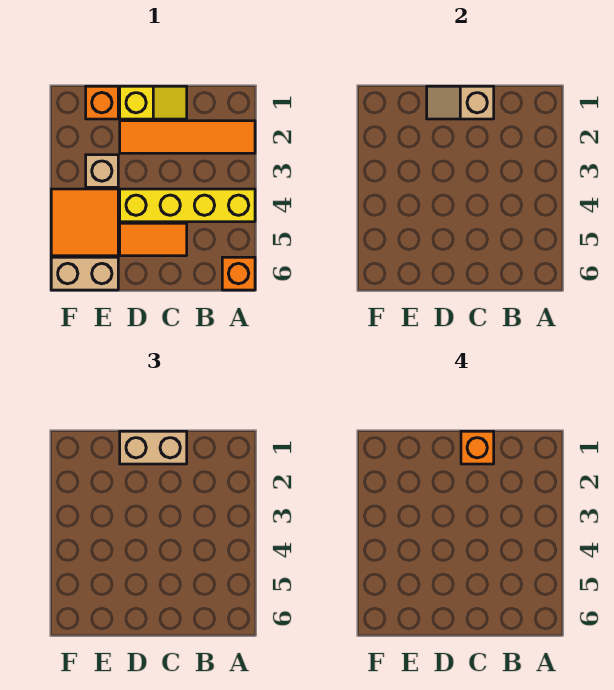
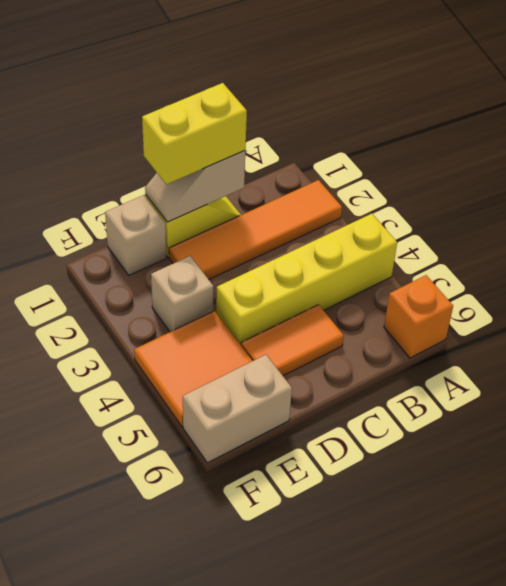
tan brick C1:D1 level 3 -> yellow brick C1:D1 level 3
orange brick C1 level 4 -> none
orange brick E1 level 1 -> tan brick E1 level 1

